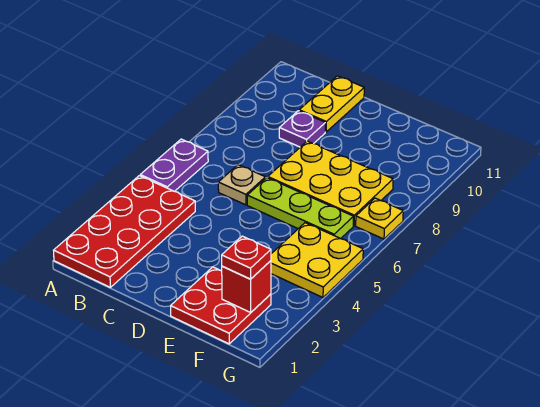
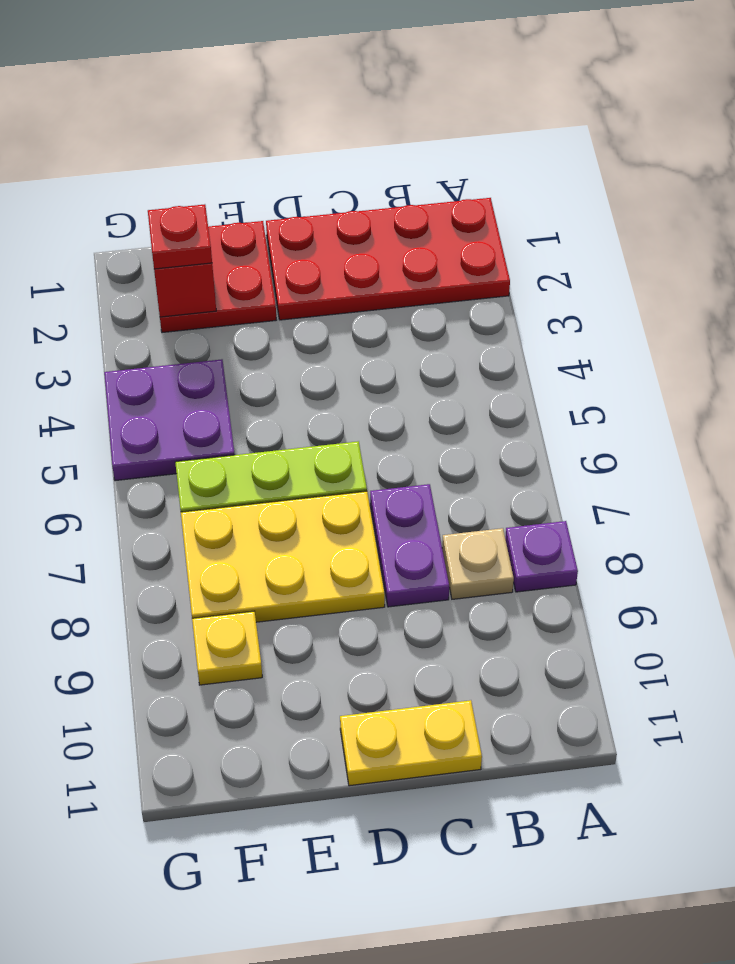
red plate A1:B4 level 1 -> red plate A1:D2 level 1
purple plate A5:A6 level 1 -> purple plate C7:C8 level 1
tan plate C6 level 1 -> tan plate B8 level 1
purple plate C9 level 1 -> purple plate A8 level 1
yellow plate C10:C11 level 1 -> yellow plate C11:D11 level 1
yellow plate F4:G5 level 1 -> purple plate F4:G5 level 1
yellow plate G7 level 1 -> yellow plate F9 level 1

